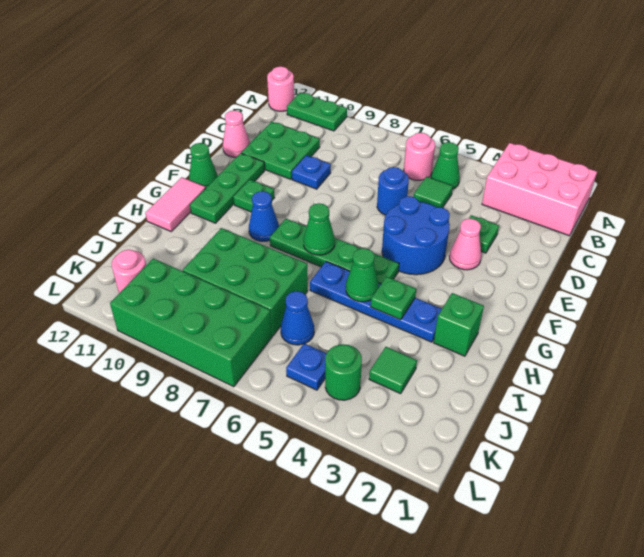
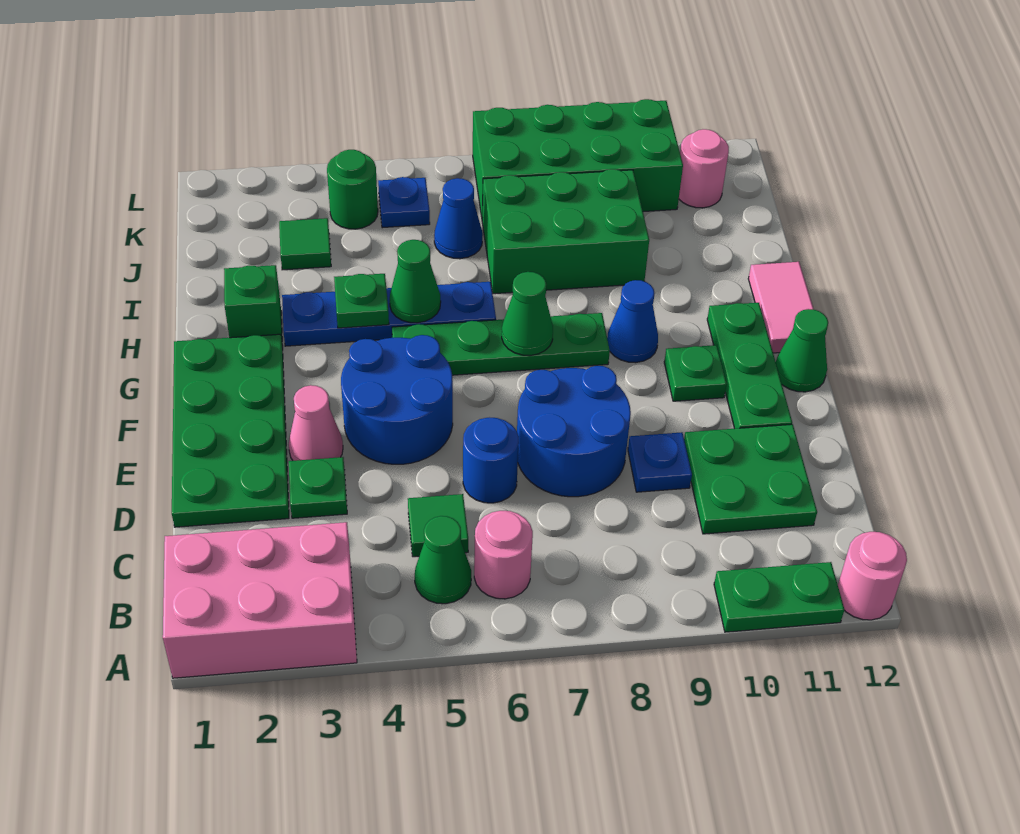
none -> green plate D1:G2 level 1
none -> blue round brick D7:E8 level 1
pink cone D12 level 1 -> none

